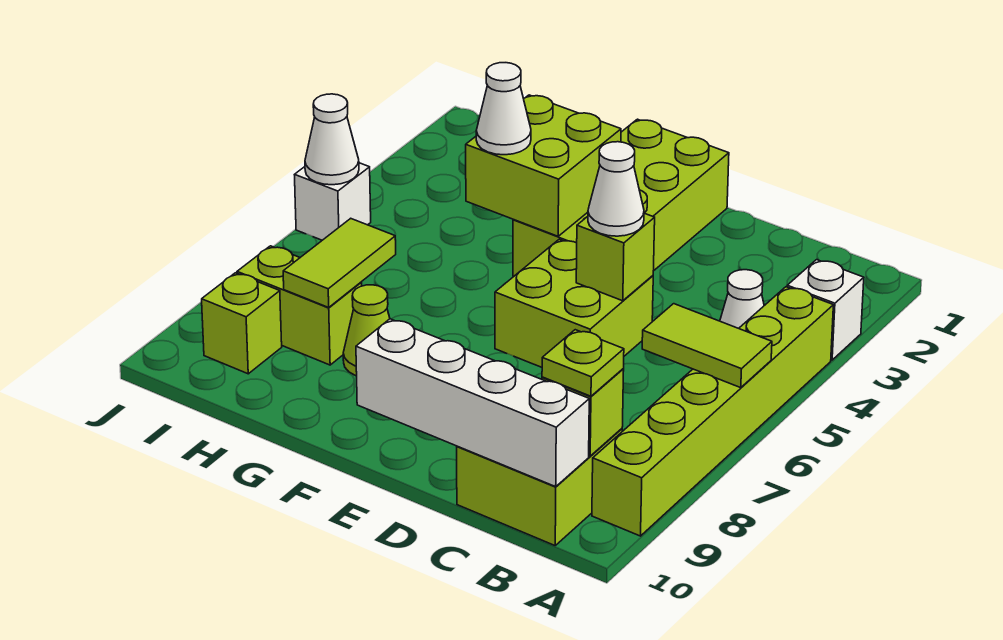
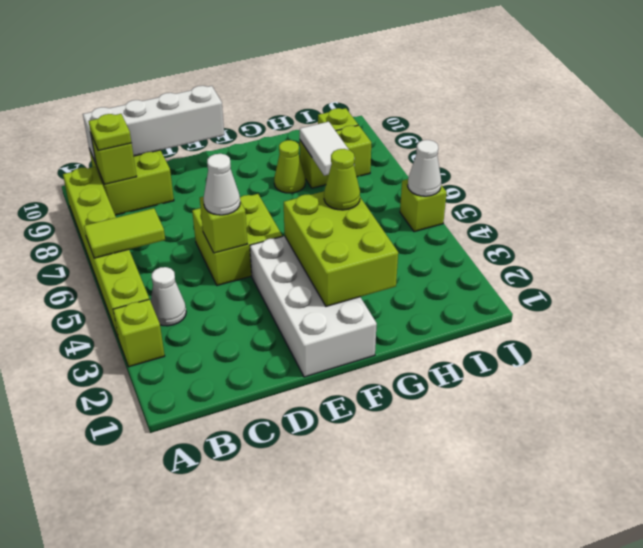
white brick A3 level 1 -> lime brick A3 level 1
lime brick E1:F4 level 1 -> white brick E1:F4 level 1
lime brick F3:G4 level 2 -> lime brick F2:G4 level 2
white cone G4 level 3 -> lime cone G4 level 3
lime tile H7:H8 level 2 -> white tile H7:H8 level 2
white brick J5 level 1 -> lime brick J5 level 1

